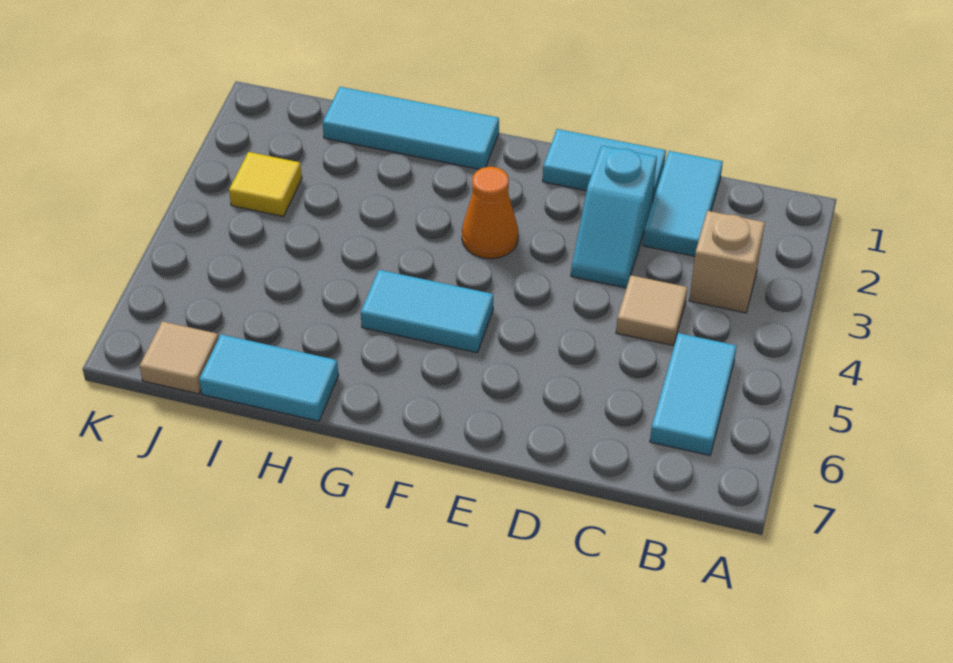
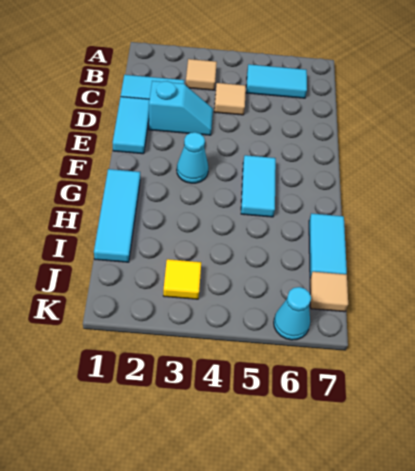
tan brick B3 level 1 -> tan tile B3 level 1
orange cone F3 level 1 -> cyan cone F3 level 1
none -> cyan cone K6 level 1

